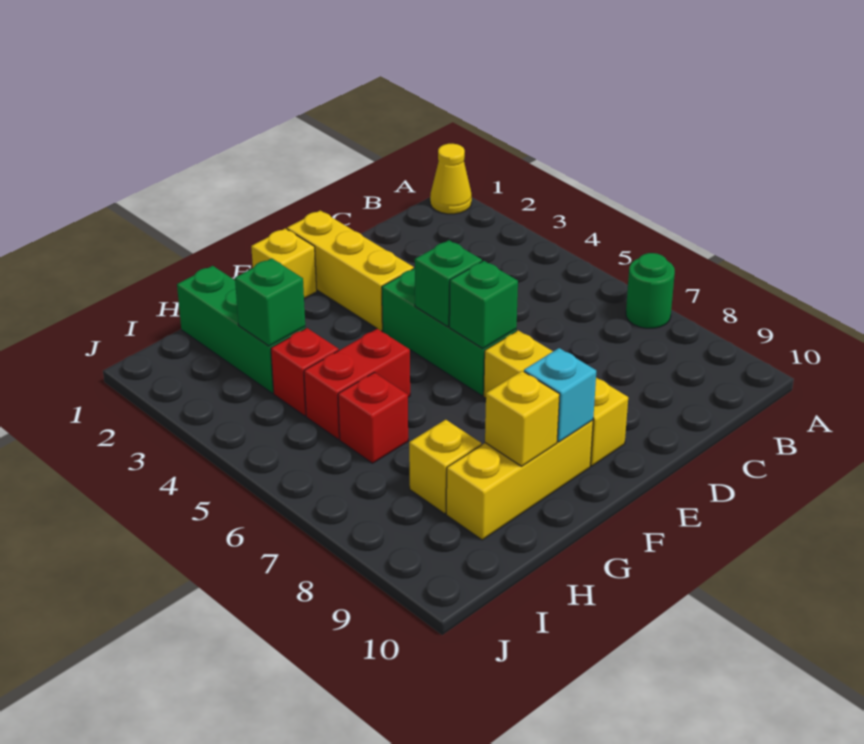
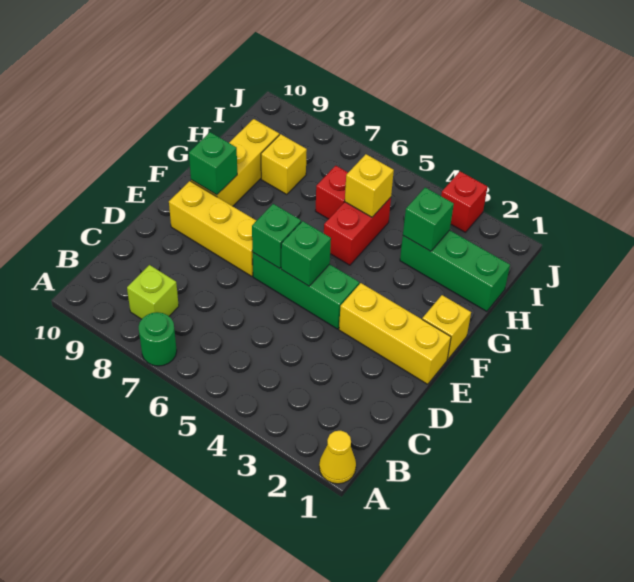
none -> lime brick B8 level 1
cyan brick F9 level 2 -> green brick F9 level 2
yellow brick G9 level 2 -> yellow brick H5 level 2
red brick H4 level 1 -> red brick J3 level 1

